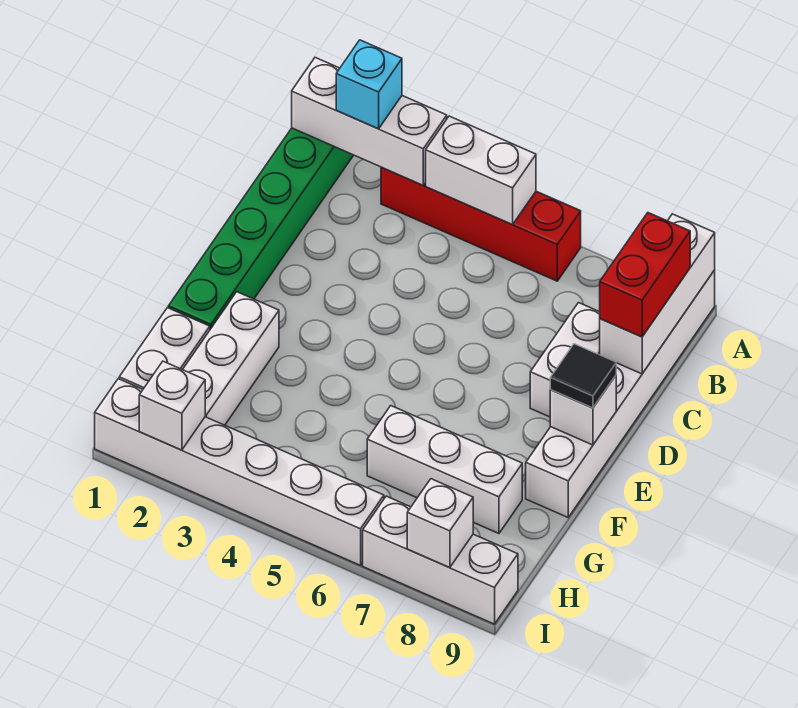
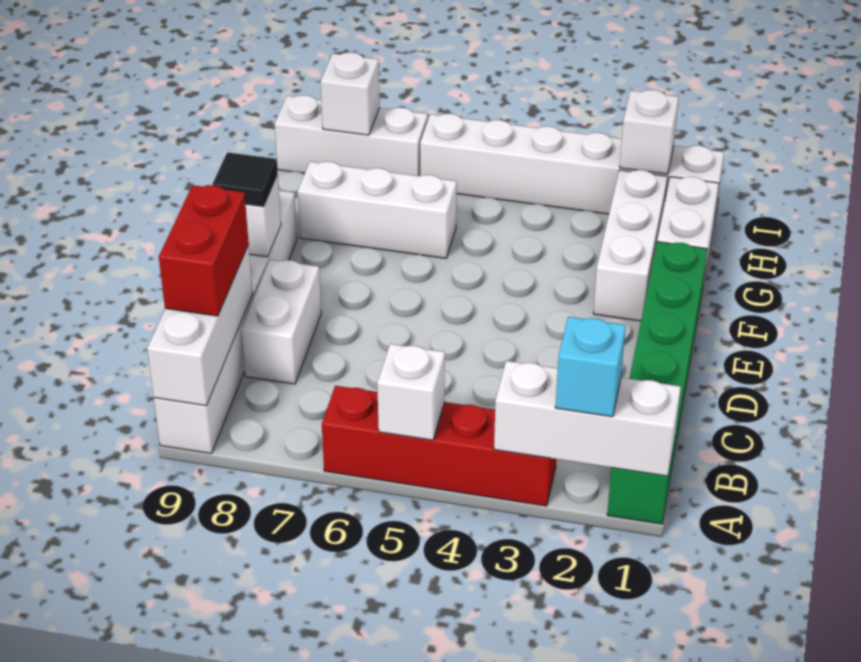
white brick A4:A5 level 2 -> white brick A5 level 2

